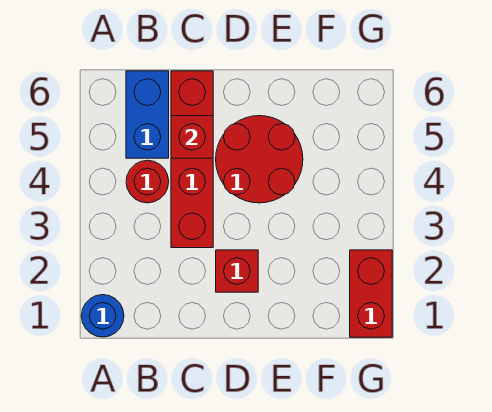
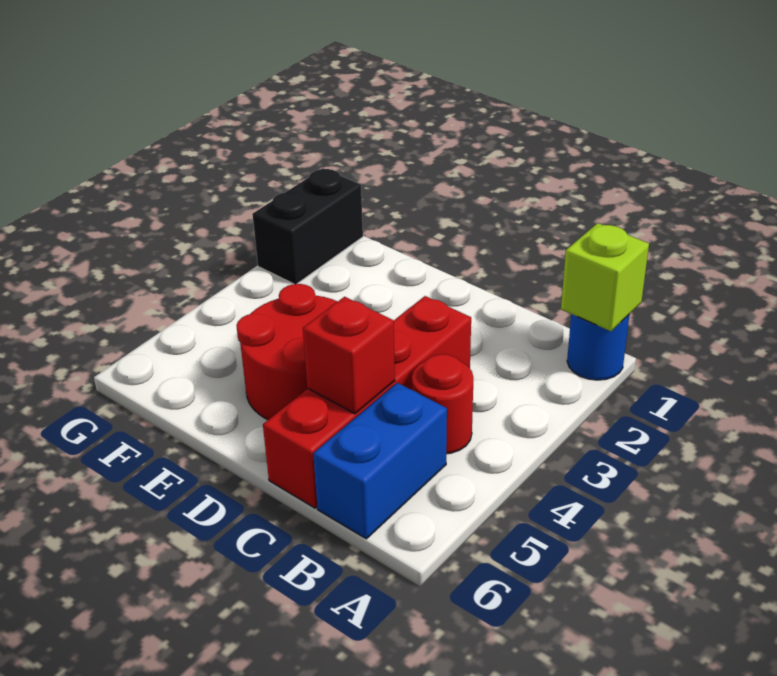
none -> lime brick A1 level 2
red brick D2 level 1 -> none
red brick G1:G2 level 1 -> black brick G1:G2 level 1

